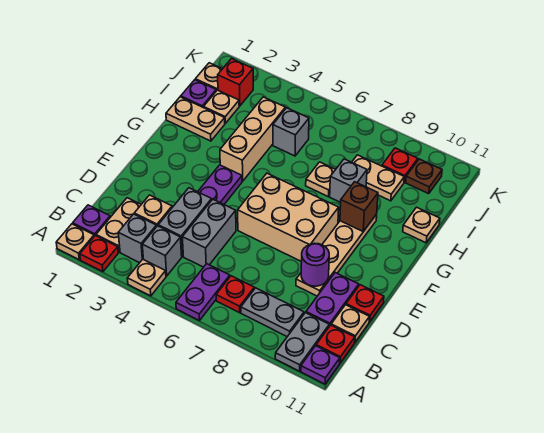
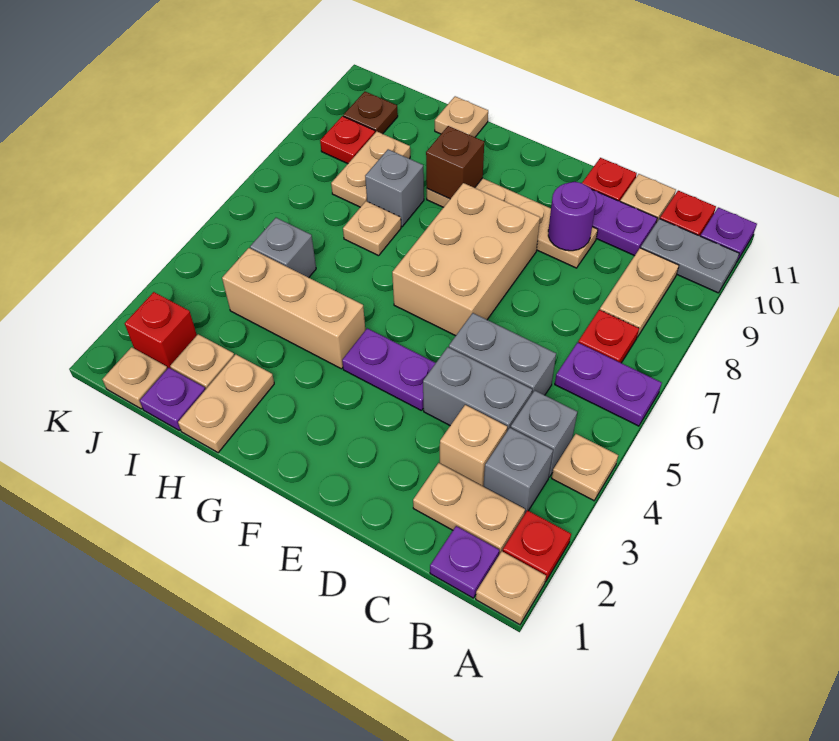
grey plate B8:B9 level 1 -> tan plate B8:B9 level 1

